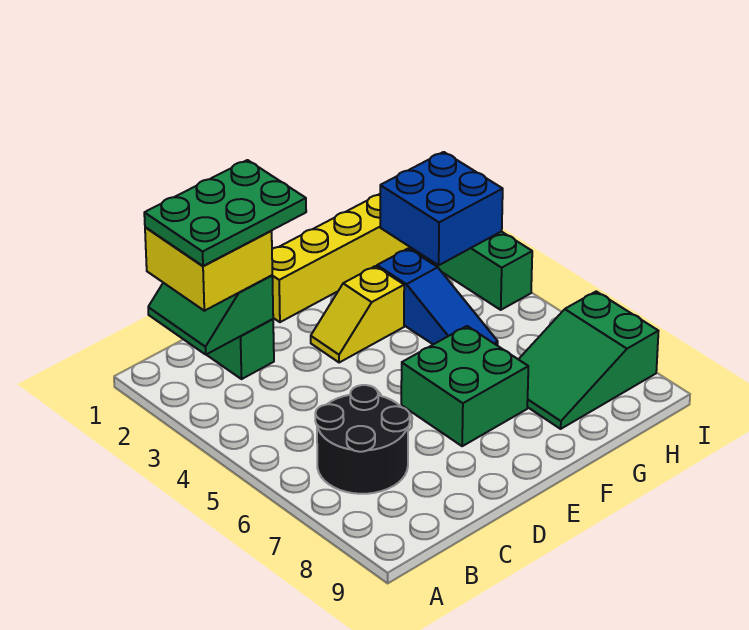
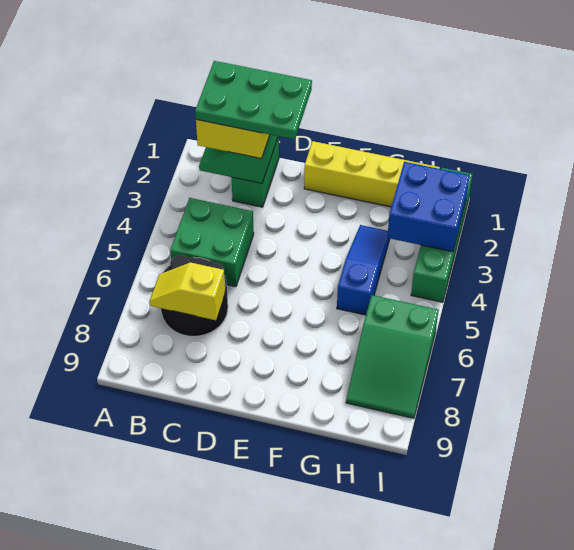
yellow slope E3:F3 level 1 top F -> yellow slope B7:C7 level 2 top C
green brick E6:F7 level 1 -> green brick B4:C5 level 1
blue slope G3:G5 level 1 top 3 -> blue slope G3:G5 level 1 top 5
green slope G7:I8 level 1 top I -> green slope H6:I8 level 1 top 6

